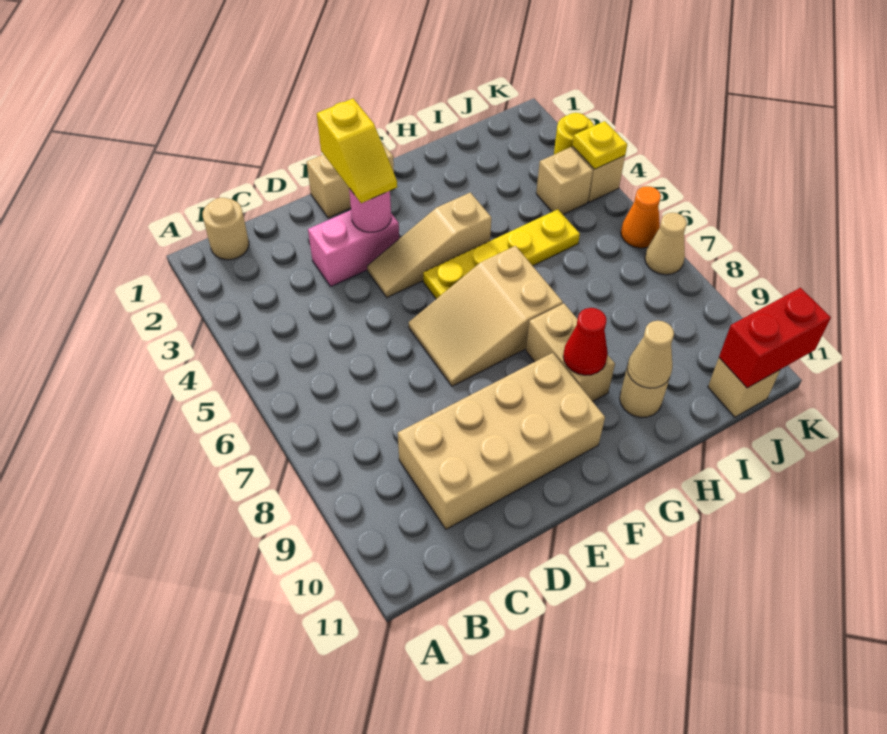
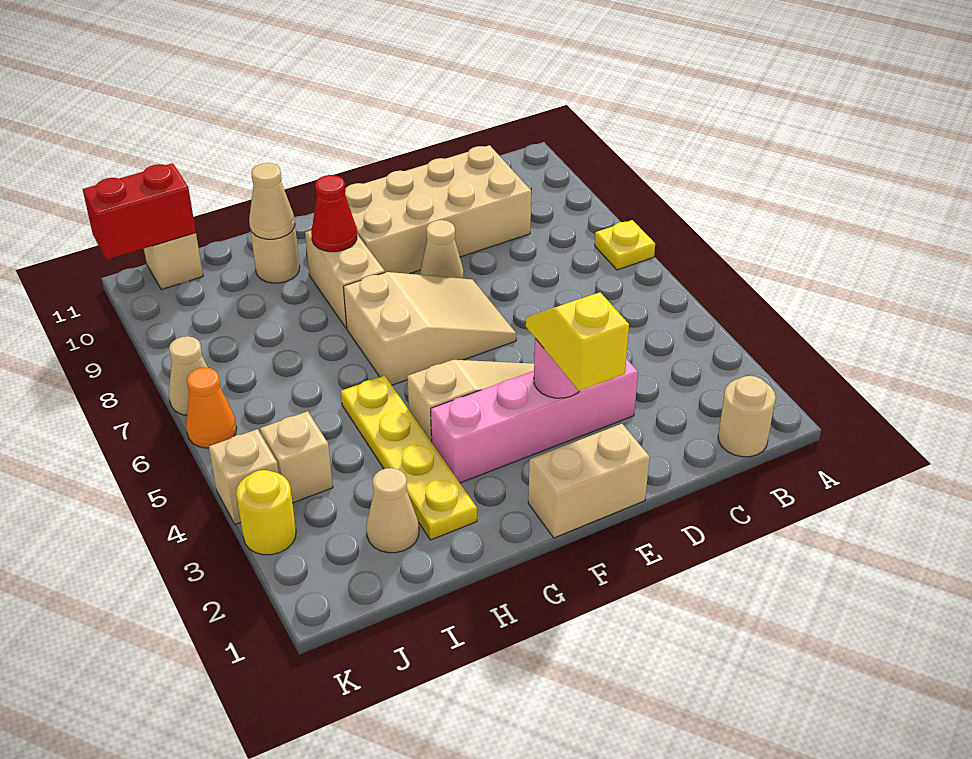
pink brick D3:E3 level 1 -> pink brick D3:G3 level 1
none -> tan cone E8 level 1
yellow plate F5:I5 level 1 -> yellow plate H2:H5 level 1
none -> tan cone I2 level 1
yellow plate K4 level 2 -> yellow plate A7 level 1

